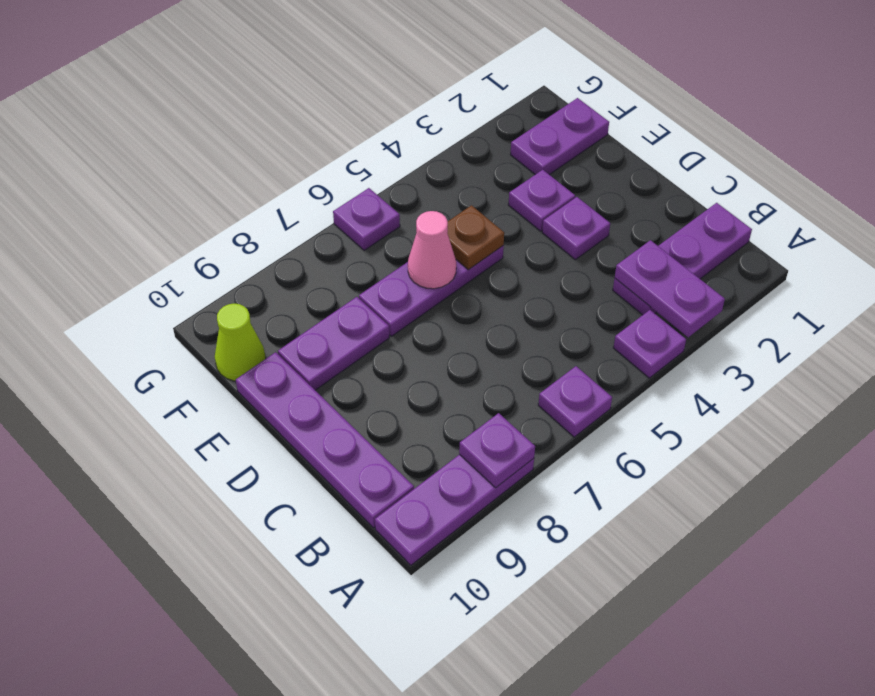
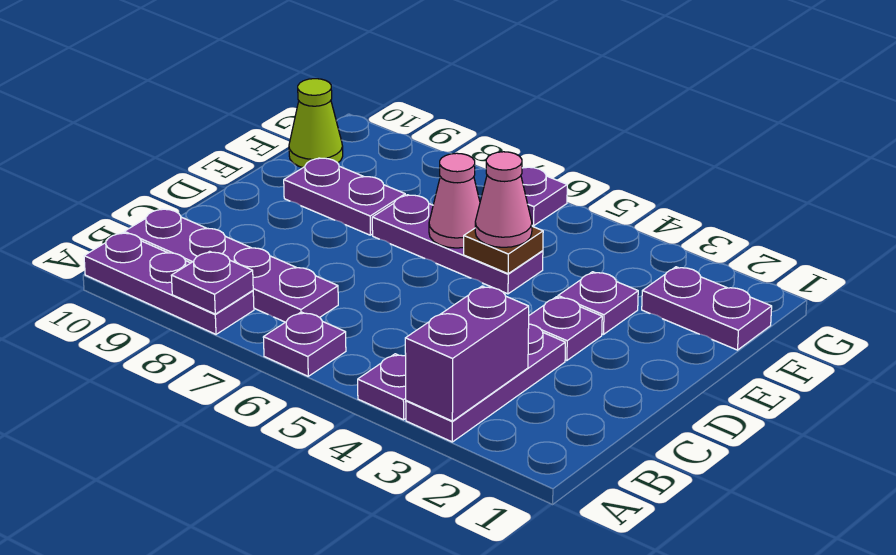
purple plate A3:B3 level 2 -> purple brick A3:B3 level 2
purple plate B1:B3 level 1 -> purple plate A3:C3 level 1
purple plate B10:E10 level 1 -> purple plate B7:B10 level 1
none -> pink cone E5 level 3

